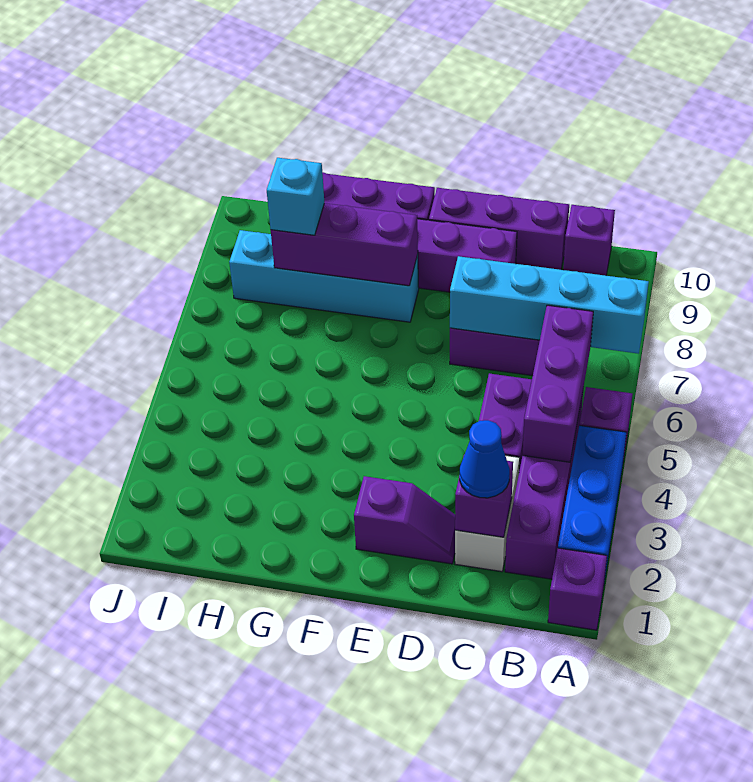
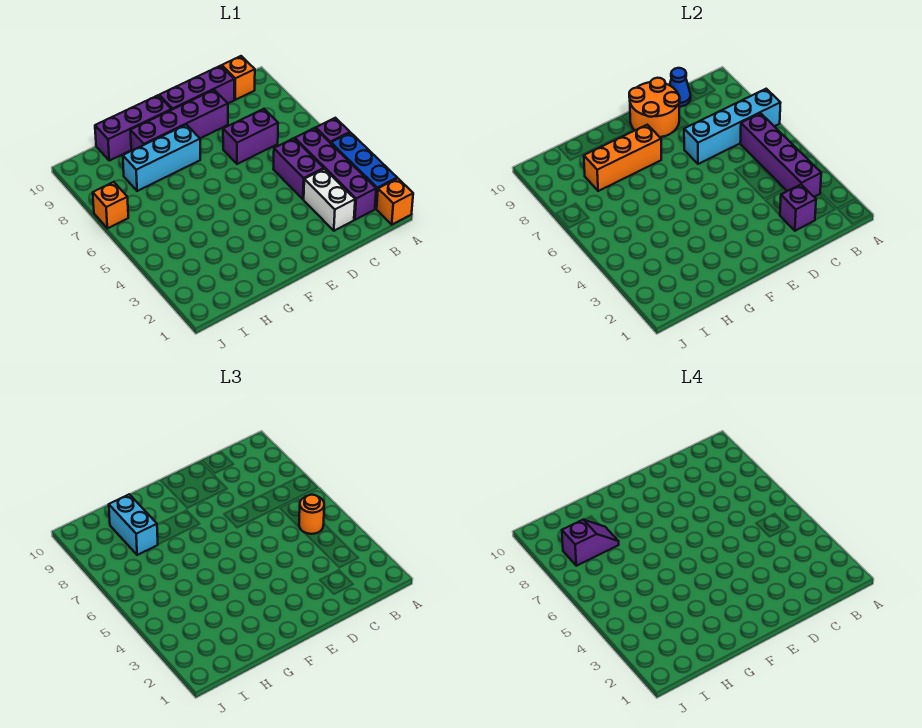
purple brick A1 level 1 -> orange brick A1 level 1
purple brick B4:B6 level 2 -> purple brick B3:B6 level 2
none -> orange round brick B5 level 3
purple brick B10 level 1 -> orange brick B10 level 1
blue cone C2 level 3 -> blue cone C10 level 2
purple slope D2:E2 level 1 top E -> purple slope H8:I8 level 4 top I
none -> orange round brick D9:E10 level 2
cyan brick F8:I8 level 1 -> cyan brick F8:H8 level 1
purple brick F8:H8 level 2 -> orange brick F8:H8 level 2
cyan brick H8 level 3 -> cyan brick H8:H9 level 3
none -> orange brick J7 level 1

